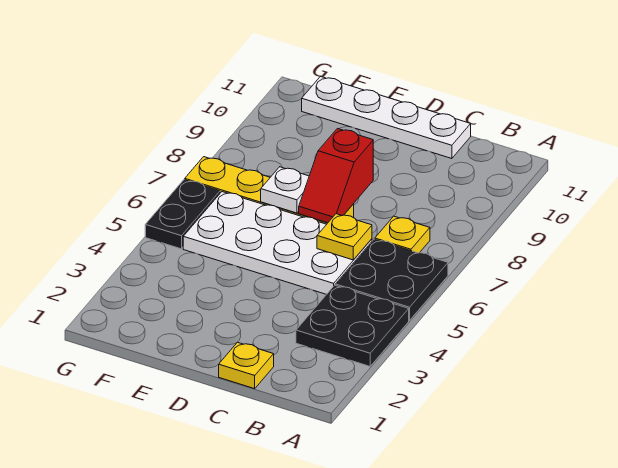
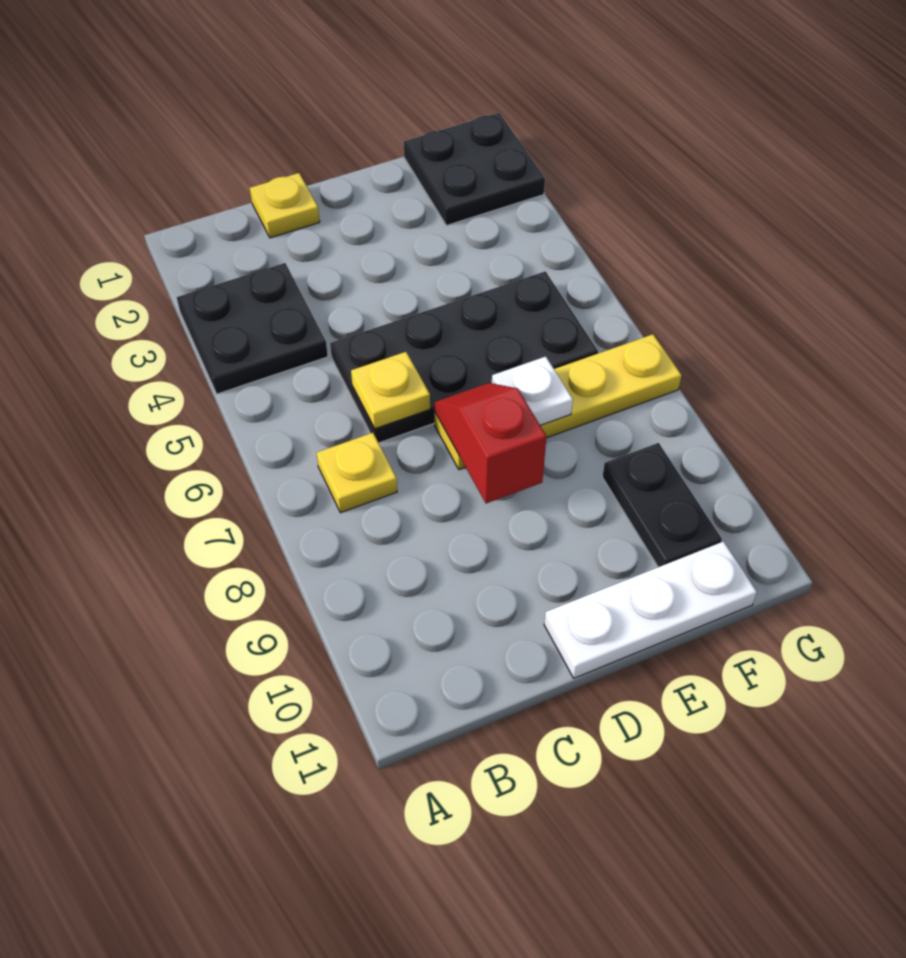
black plate A5:B6 level 1 -> black plate F1:G2 level 1
white plate C5:F6 level 1 -> black plate C5:F6 level 1
white plate C11:F11 level 1 -> white plate D11:F11 level 1
black plate G5:G6 level 1 -> black plate F9:F10 level 1

